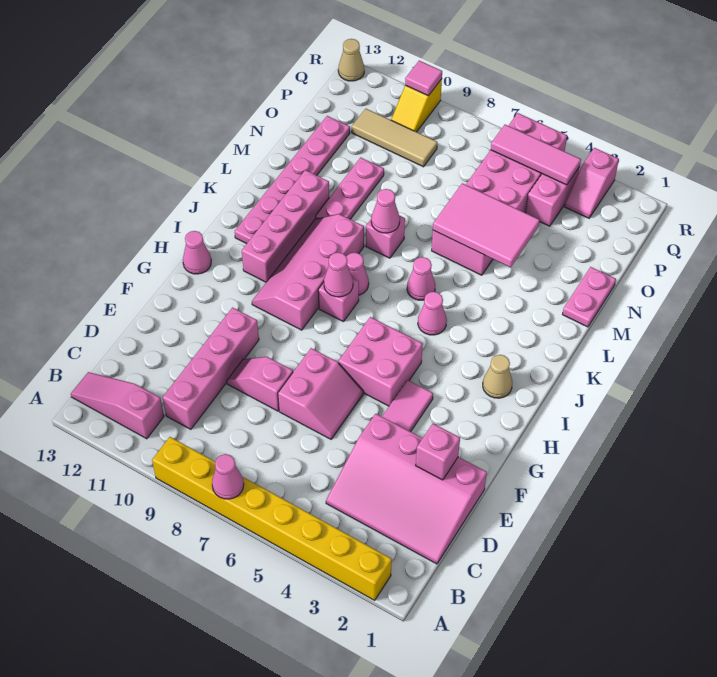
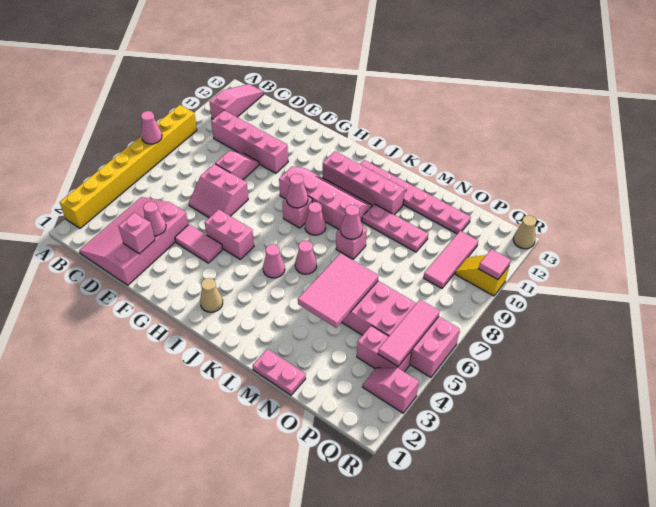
pink brick G5:H6 level 1 -> pink brick G5:H5 level 1
pink cone H13 level 1 -> pink cone E3 level 2
tan tile P9:P11 level 1 -> pink tile P9:P11 level 1

